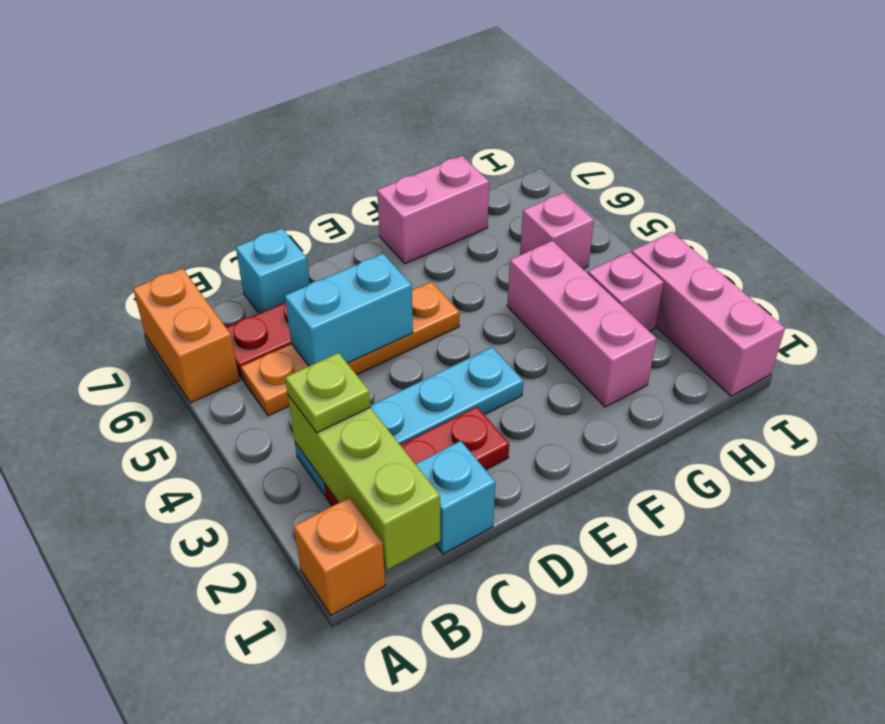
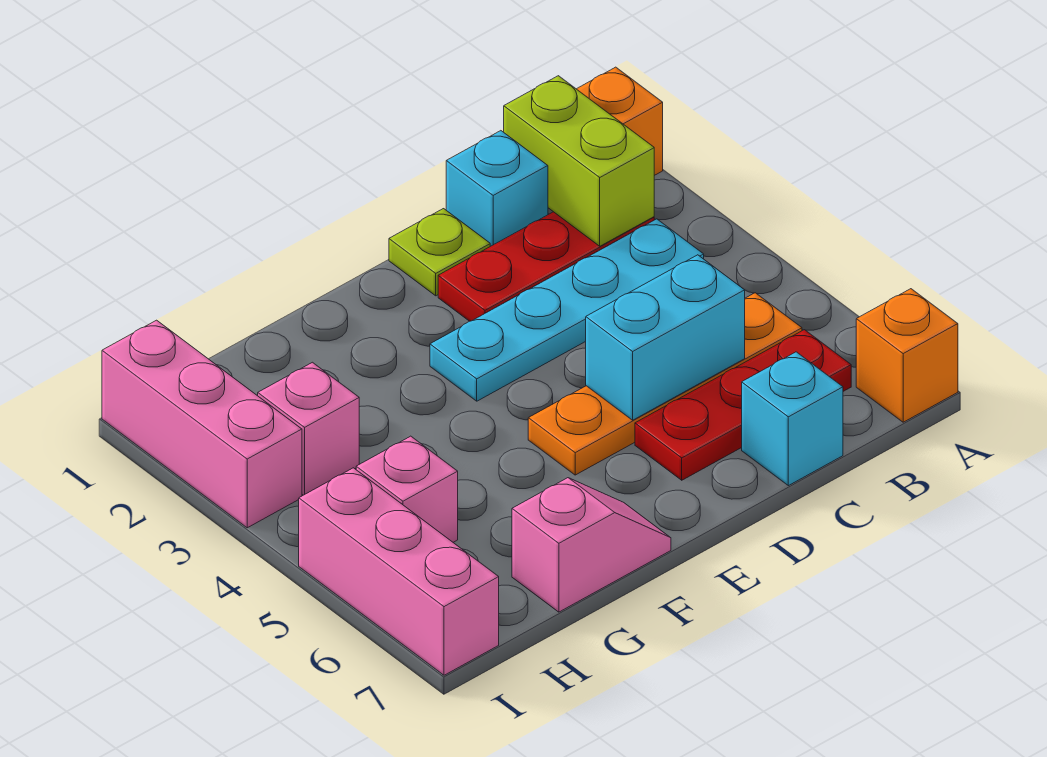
orange brick A6:A7 level 1 -> orange brick A7 level 1
lime brick B1:B3 level 2 -> lime brick B1:B2 level 2
lime plate B3 level 3 -> lime plate D1 level 1
pink brick F7:G7 level 1 -> pink slope F7:G7 level 1 top G
pink brick G2:G4 level 1 -> pink brick I5:I7 level 1

